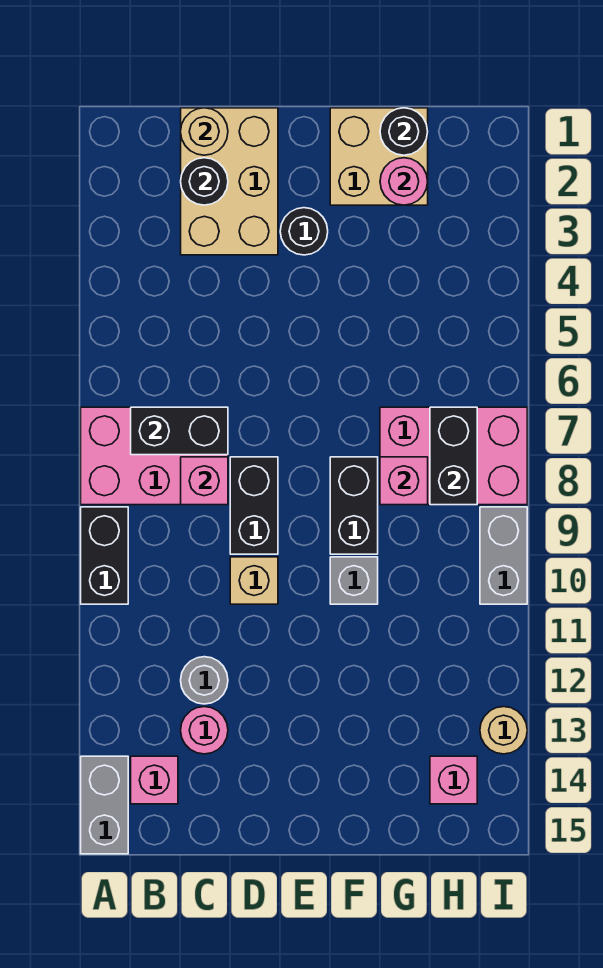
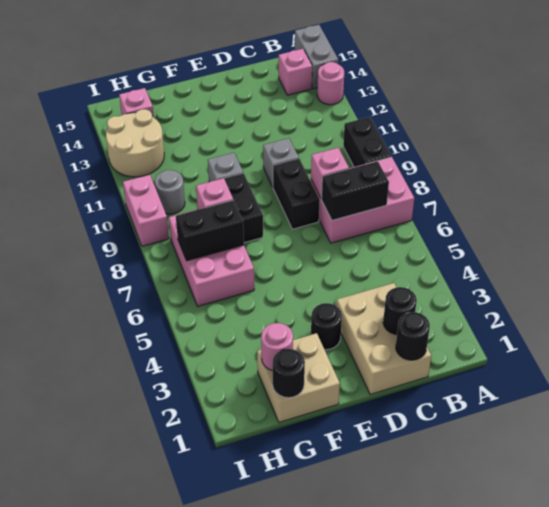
tan round brick C1 level 2 -> black round brick C1 level 2
grey round brick C12 level 1 -> grey round brick H10 level 1
pink round brick C13 level 1 -> pink round brick A13 level 1
tan brick D10 level 1 -> grey brick D10 level 1
pink brick G7:I8 level 1 -> pink brick G6:H8 level 1
black brick H7:H8 level 2 -> black brick G7:H7 level 2
grey brick I9:I10 level 1 -> pink brick I9:I10 level 1
tan round brick I13 level 1 -> tan round brick H12:I13 level 1

